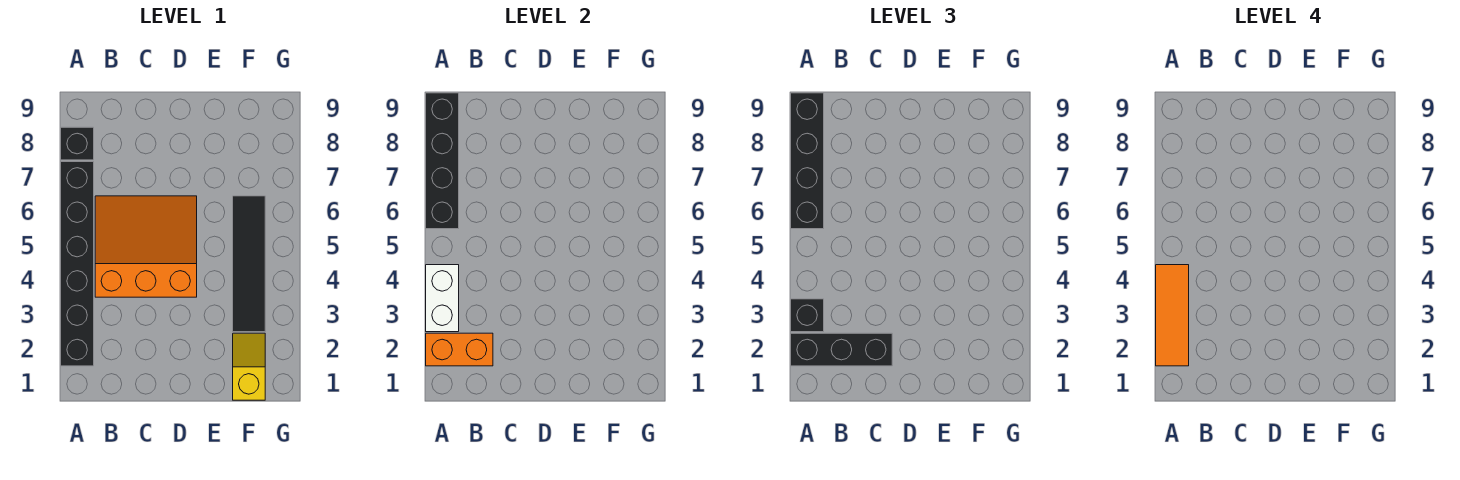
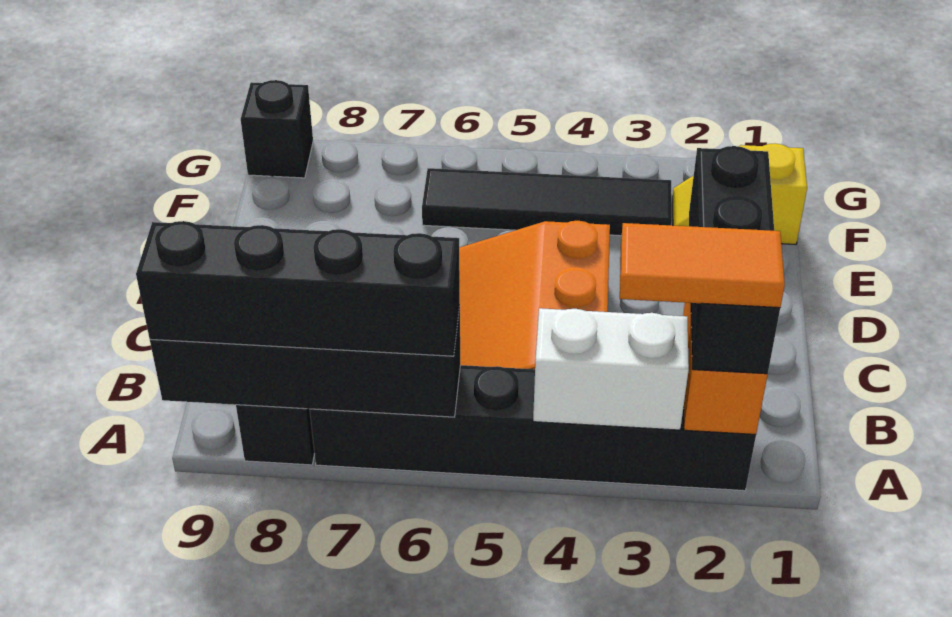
orange tile A2:A4 level 4 -> orange tile A2:A3 level 4
black brick A3 level 3 -> black brick G9 level 1

